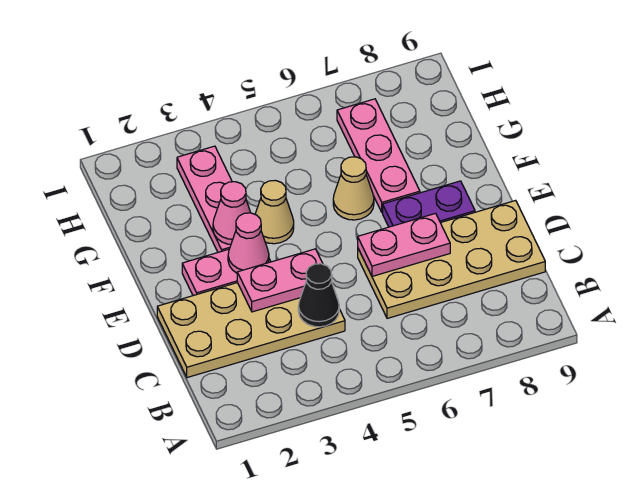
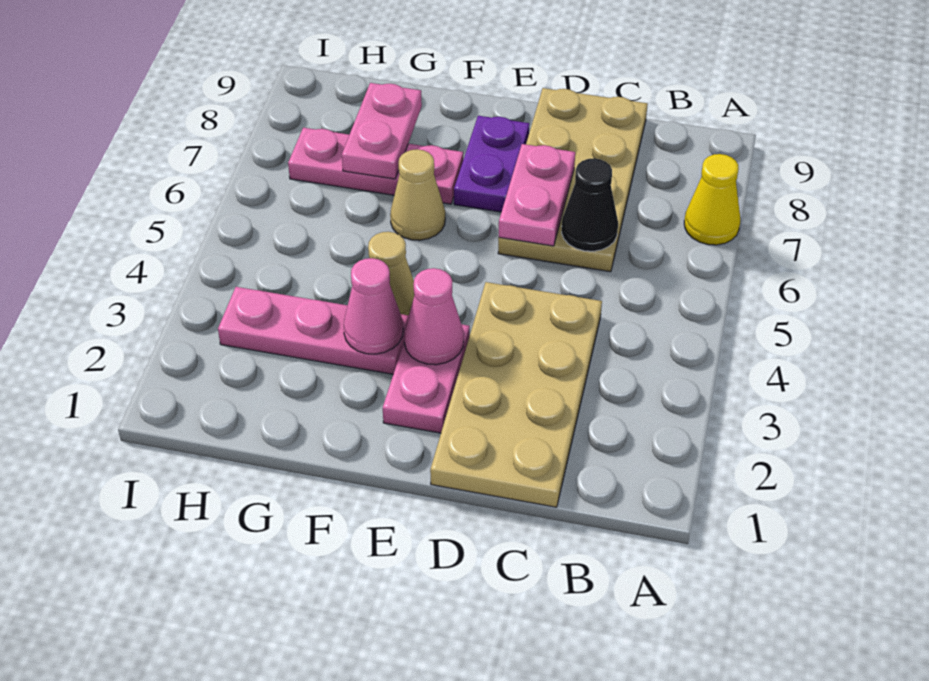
none -> yellow cone A7 level 1
black cone C4 level 2 -> black cone C6 level 2
pink plate D3:D4 level 2 -> pink plate G7:G8 level 2

